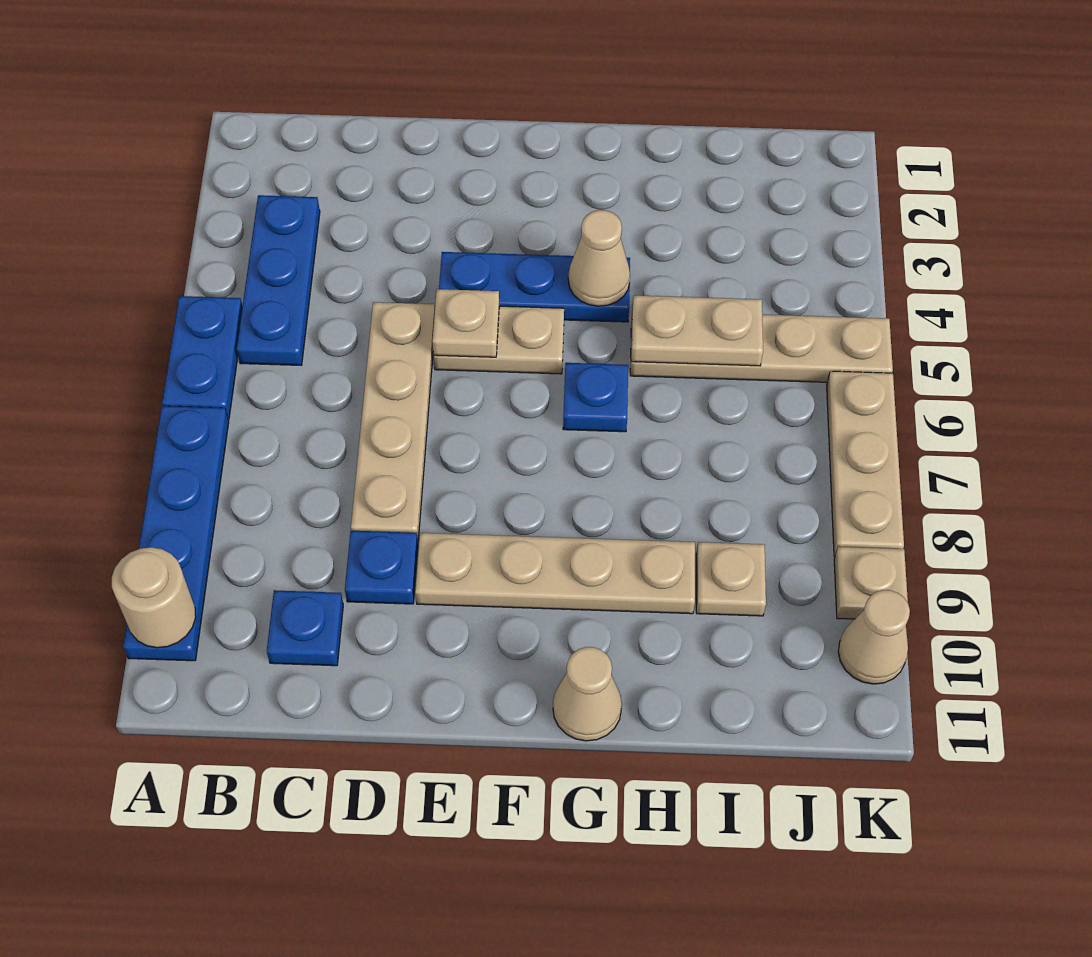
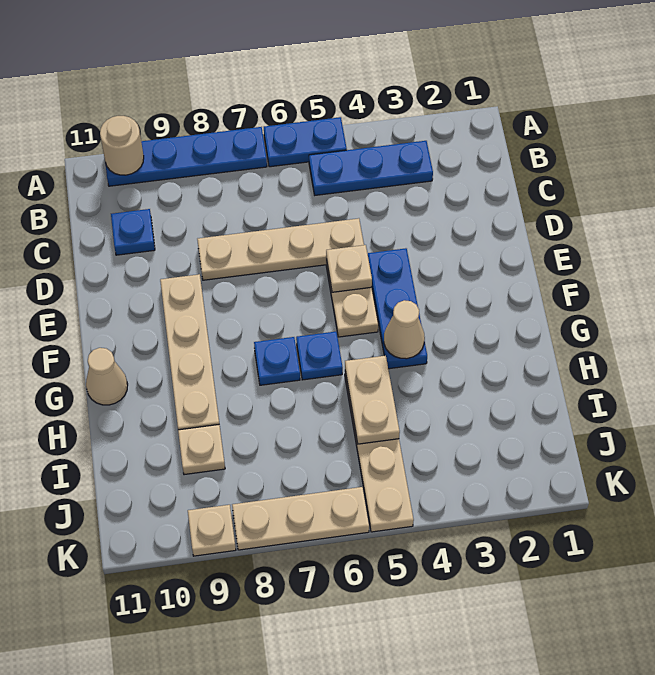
blue plate D9 level 1 -> blue plate G7 level 1
tan cone K10 level 1 -> none

